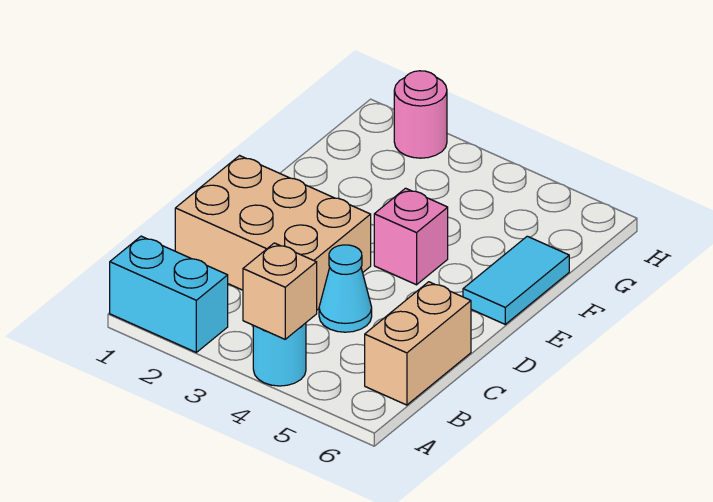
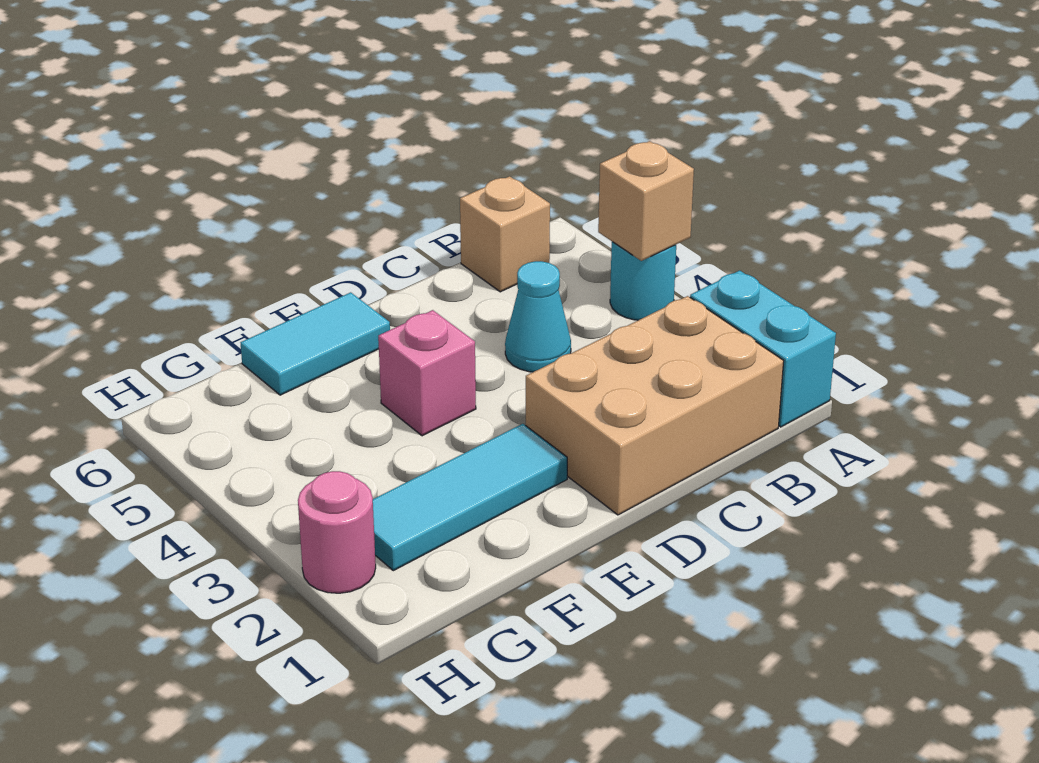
tan brick B6:C6 level 1 -> tan brick B6 level 1
tan brick C1:D3 level 1 -> tan brick B1:D2 level 1
none -> cyan tile E2:G2 level 1

